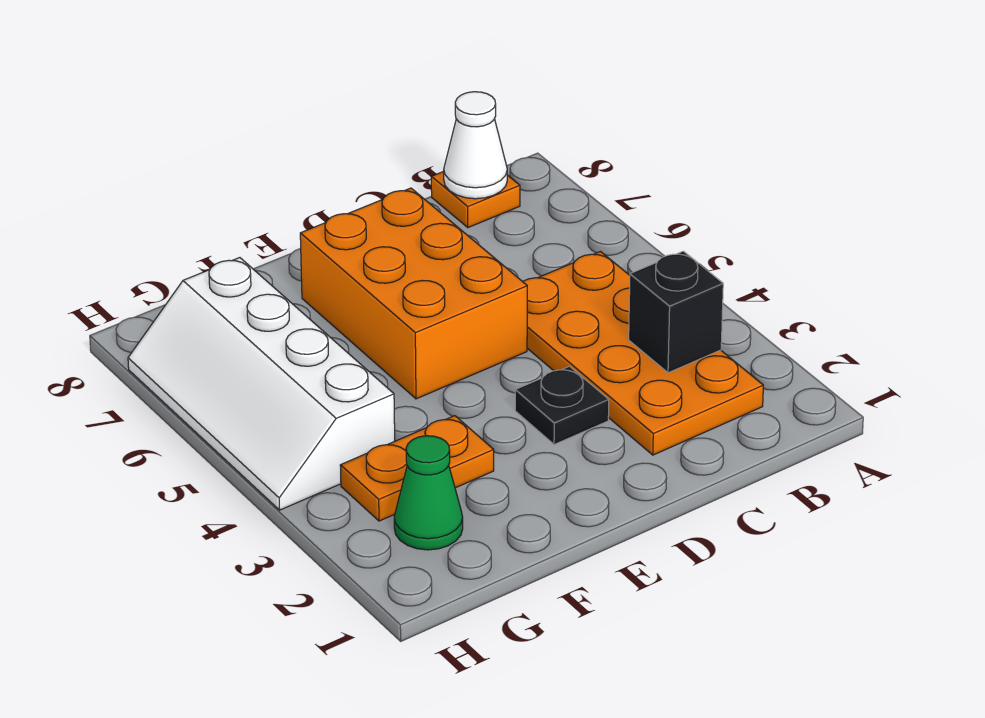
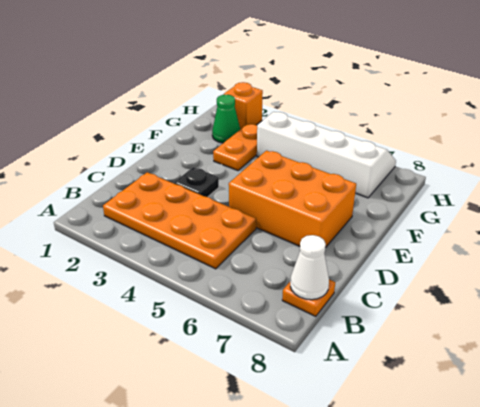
black brick B3 level 2 -> none
none -> orange brick H2 level 1

